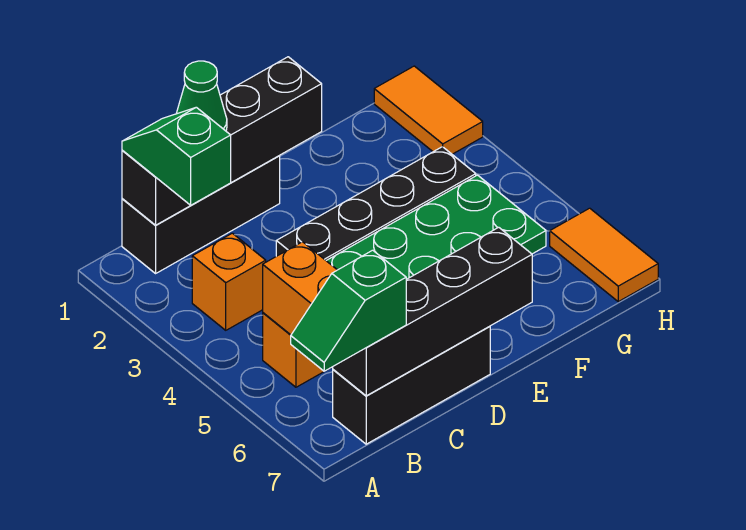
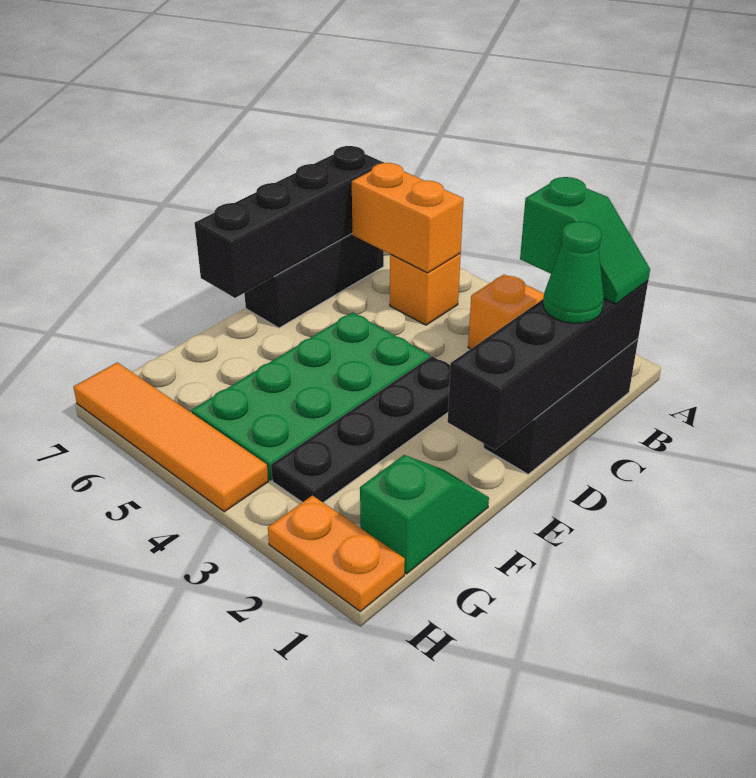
green slope A7:B7 level 3 top B -> green slope F1:G1 level 1 top G
orange tile H1:H2 level 1 -> orange plate H1:H2 level 1
orange tile H6:H7 level 1 -> orange tile H4:H7 level 1

